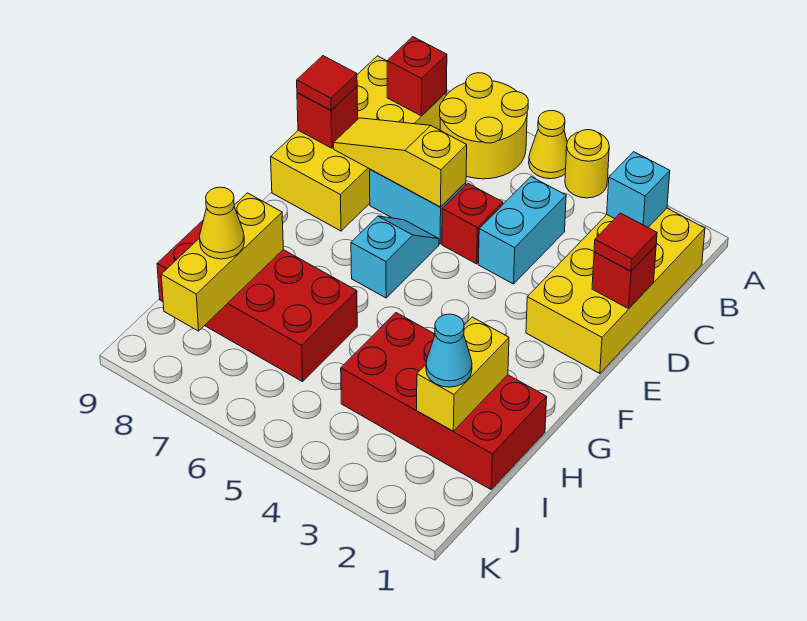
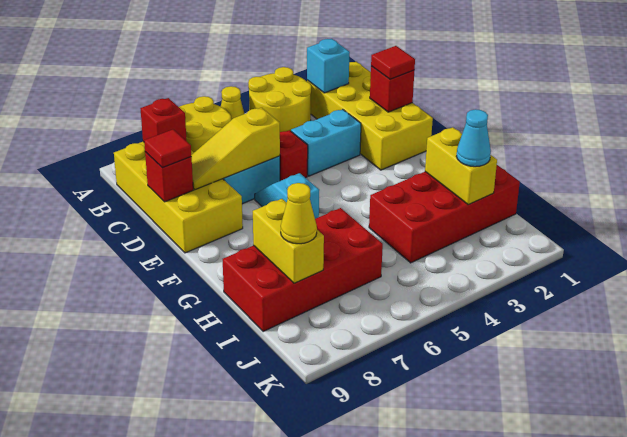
yellow round brick A4 level 1 -> yellow round brick A3:B4 level 1
cyan brick C4:D4 level 1 -> cyan brick D3:D4 level 1
yellow brick H8:J8 level 2 -> yellow brick H8:I8 level 2

